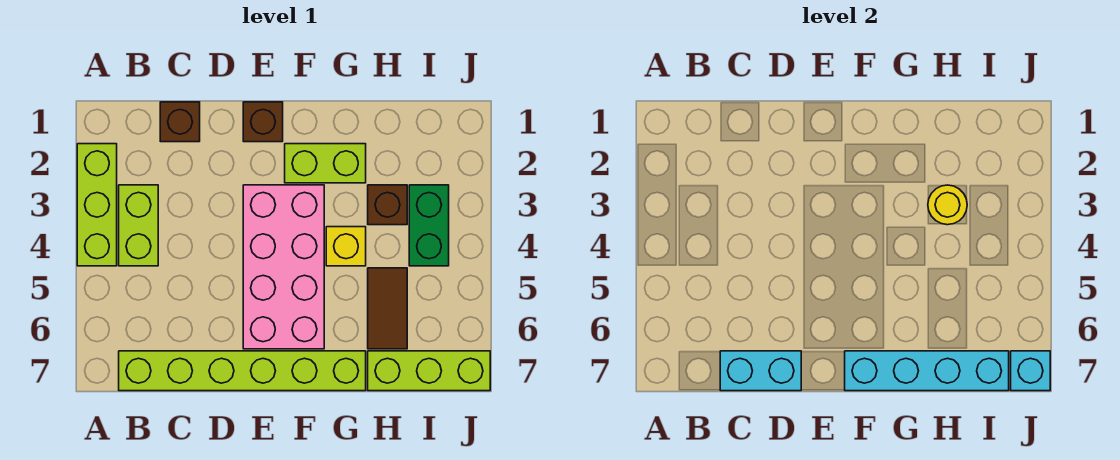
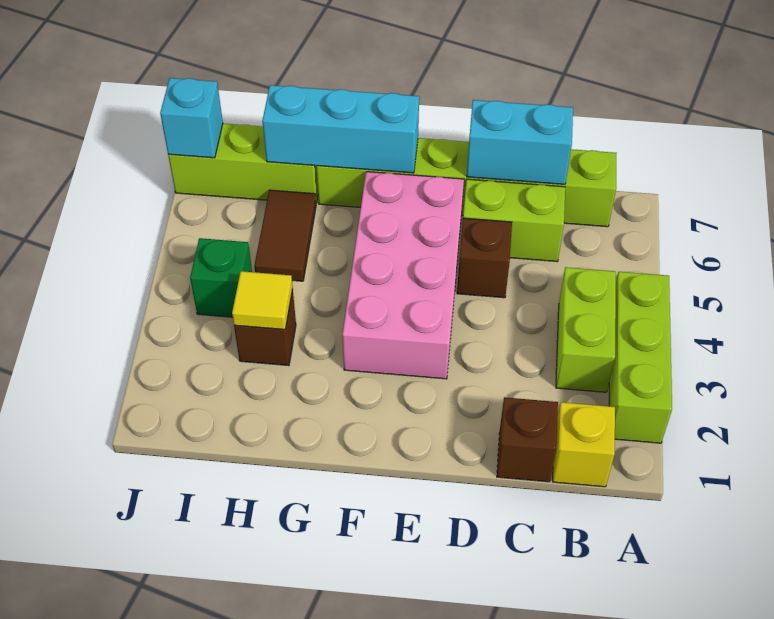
brown brick E1 level 1 -> brown brick D5 level 1
lime brick F2:G2 level 1 -> lime brick C6:D6 level 1
cyan brick F7:I7 level 2 -> cyan brick F7:H7 level 2
yellow brick G4 level 1 -> yellow brick B1 level 1
yellow round brick H3 level 2 -> yellow tile H3 level 2
green brick I3:I4 level 1 -> green brick I4 level 1

